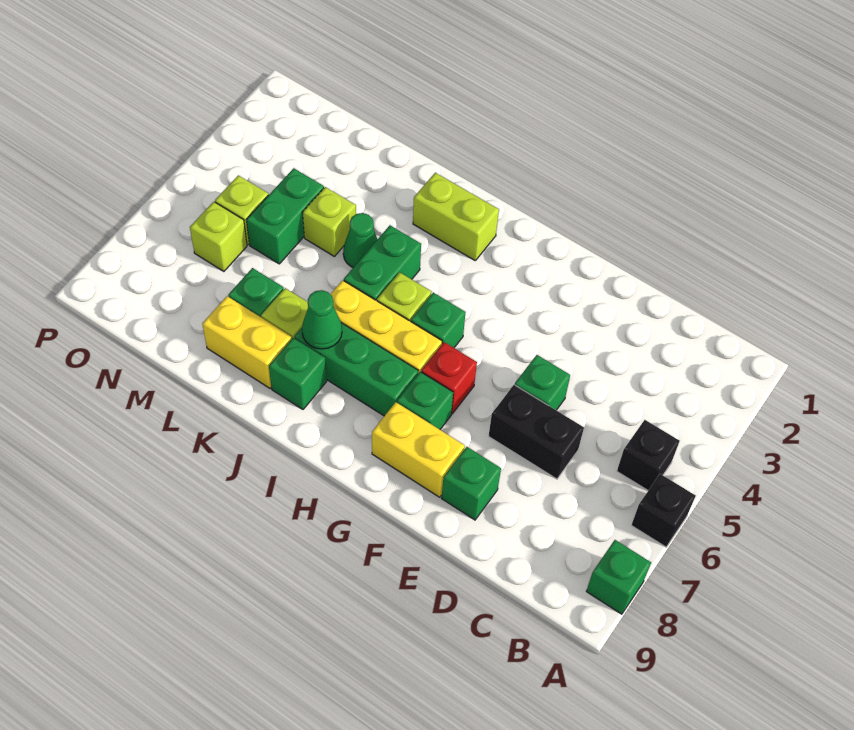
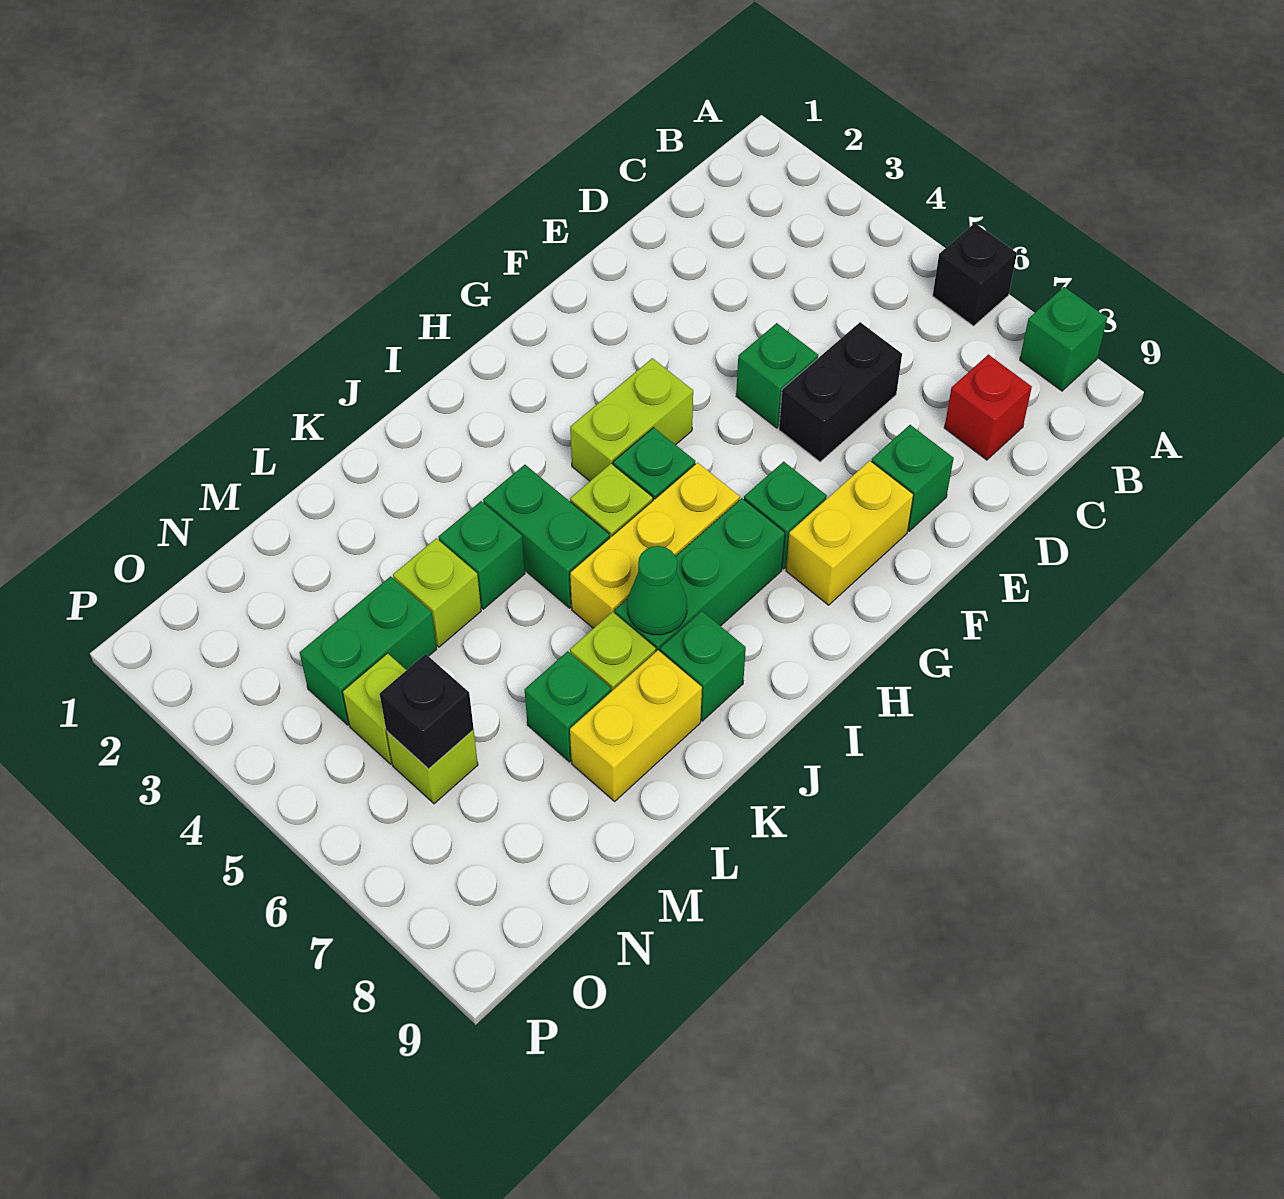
black brick B5 level 1 -> black brick N6 level 2
red brick G6 level 1 -> red brick C8 level 1
lime brick I2:J2 level 1 -> lime brick G4:H4 level 1
green cone K4 level 1 -> green brick K4 level 1
green brick M4:M5 level 1 -> green brick M4:N4 level 1

